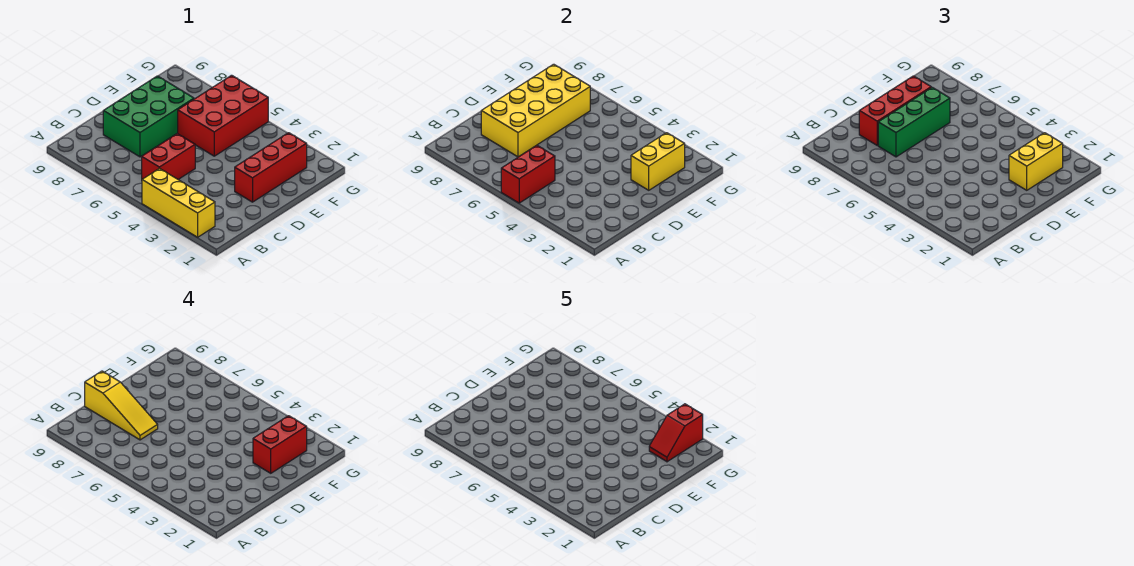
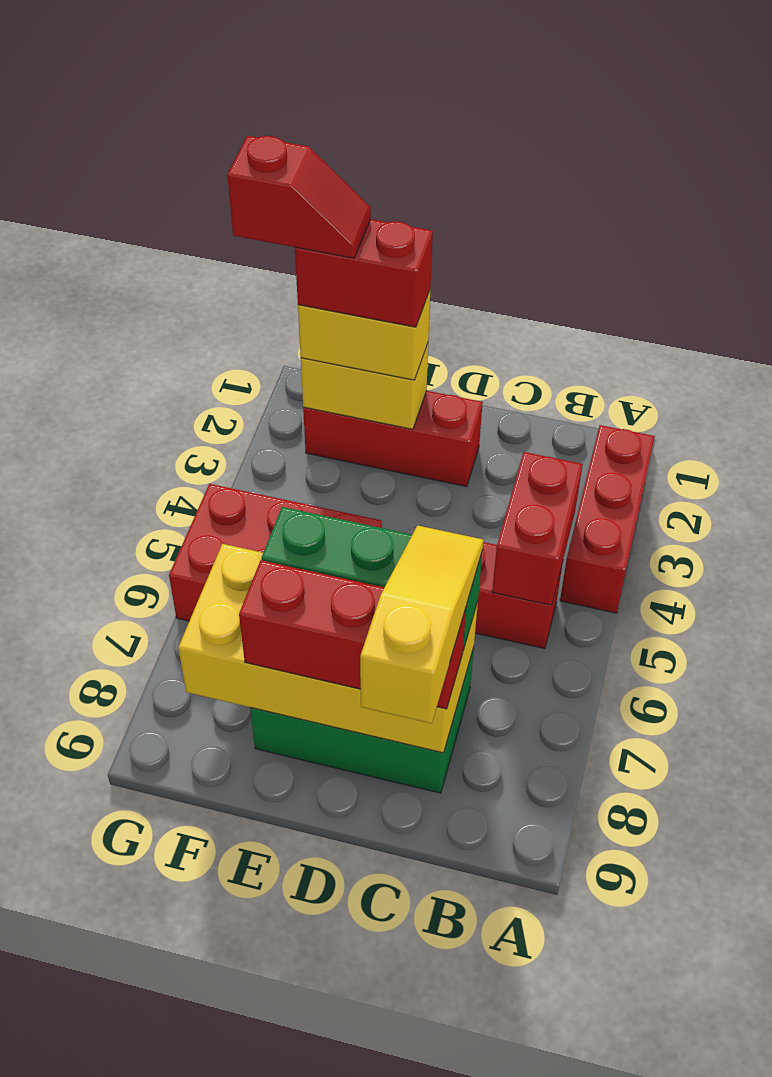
yellow brick A2:A4 level 1 -> red brick A2:A4 level 1
red brick A5:B5 level 2 -> red brick B4:B5 level 2

